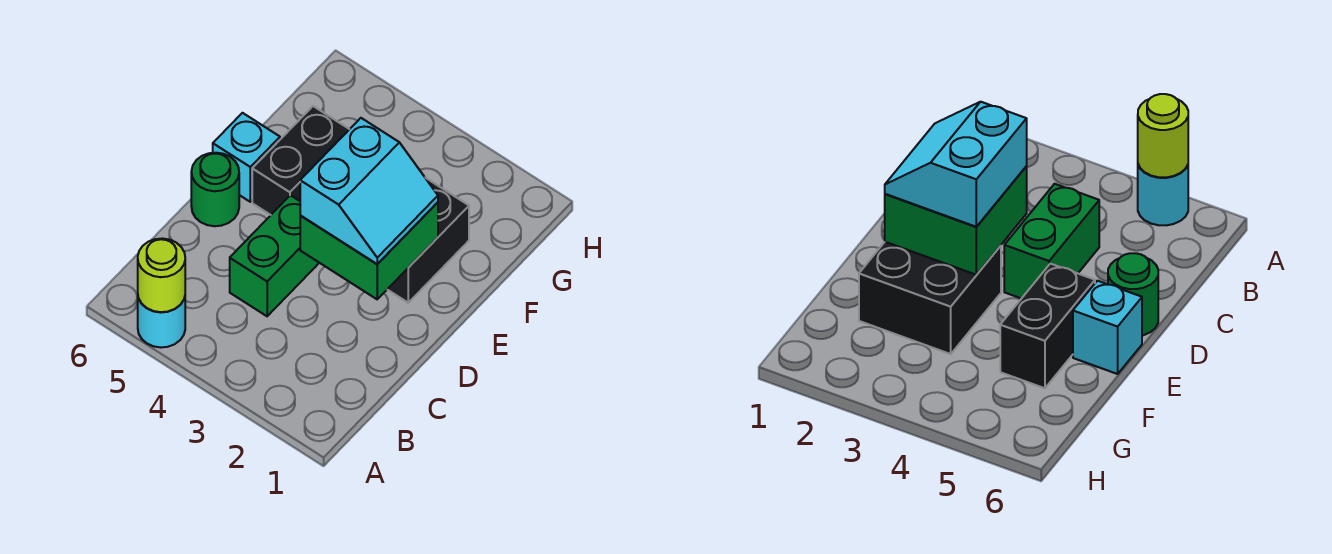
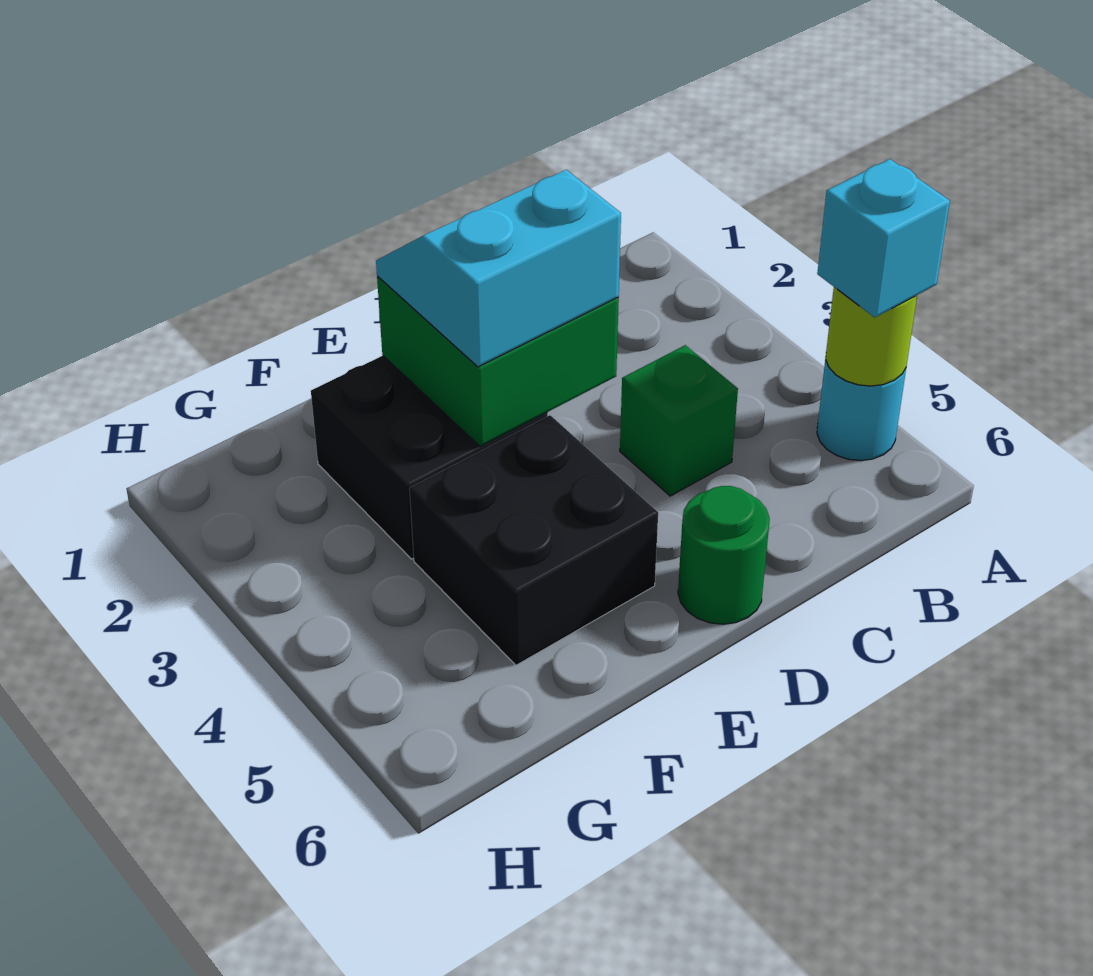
green brick C4:D4 level 1 -> green brick C4 level 1
black brick E5:F5 level 1 -> black brick E4:F5 level 1
cyan brick E6 level 1 -> cyan brick A5 level 3

